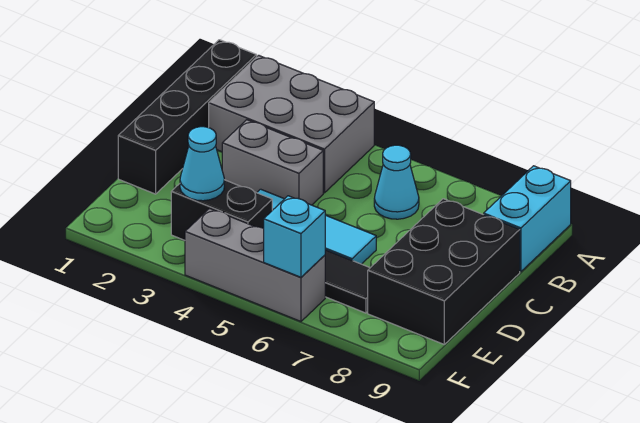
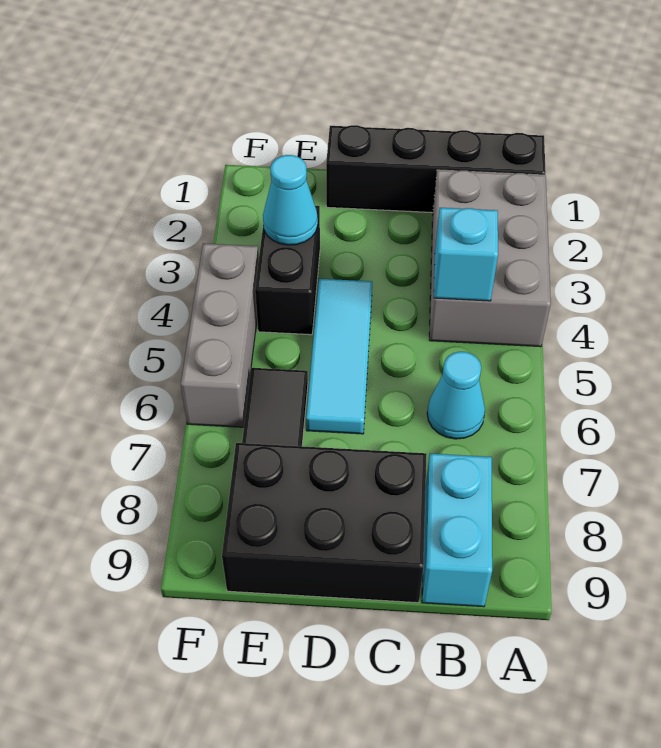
cyan brick A9:B9 level 1 -> cyan brick B8:B9 level 1
grey brick C3:C4 level 1 -> none
cyan brick F6 level 2 -> cyan brick B4 level 2

